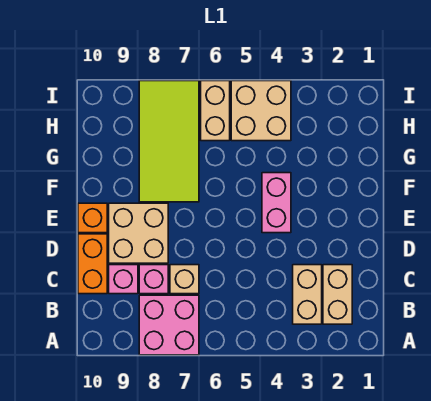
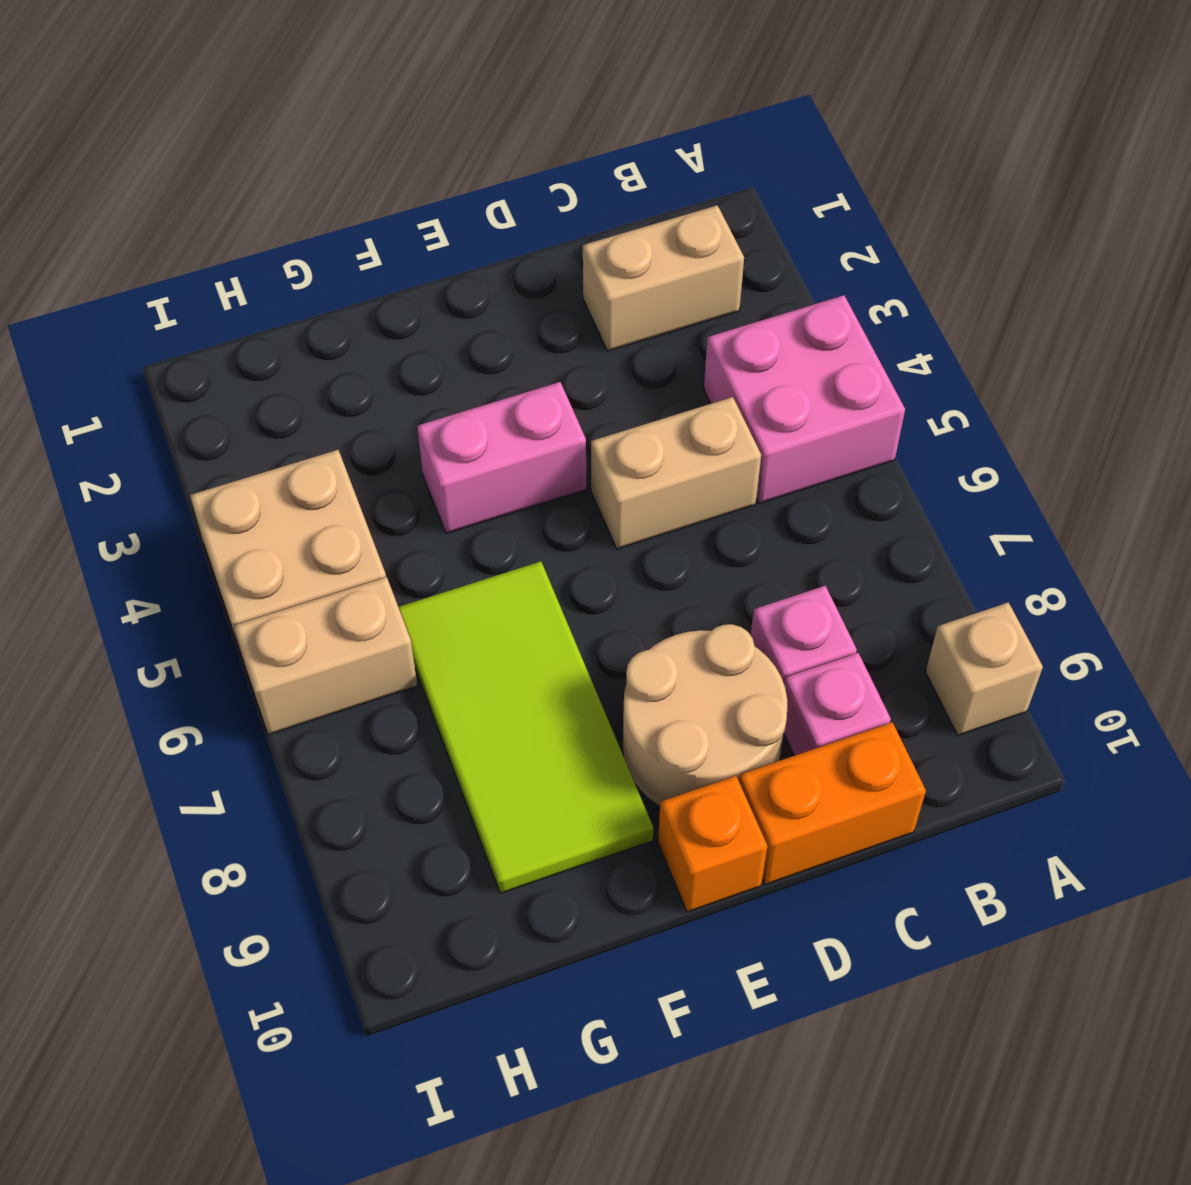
pink brick A7:B8 level 1 -> pink brick A4:B5 level 1
tan brick B3:C3 level 1 -> tan brick C5:D5 level 1
tan brick C7 level 1 -> tan brick A9 level 1
tan brick D8:E9 level 1 -> tan round brick D8:E9 level 1
lime tile F7:I8 level 1 -> lime tile F6:G9 level 1

